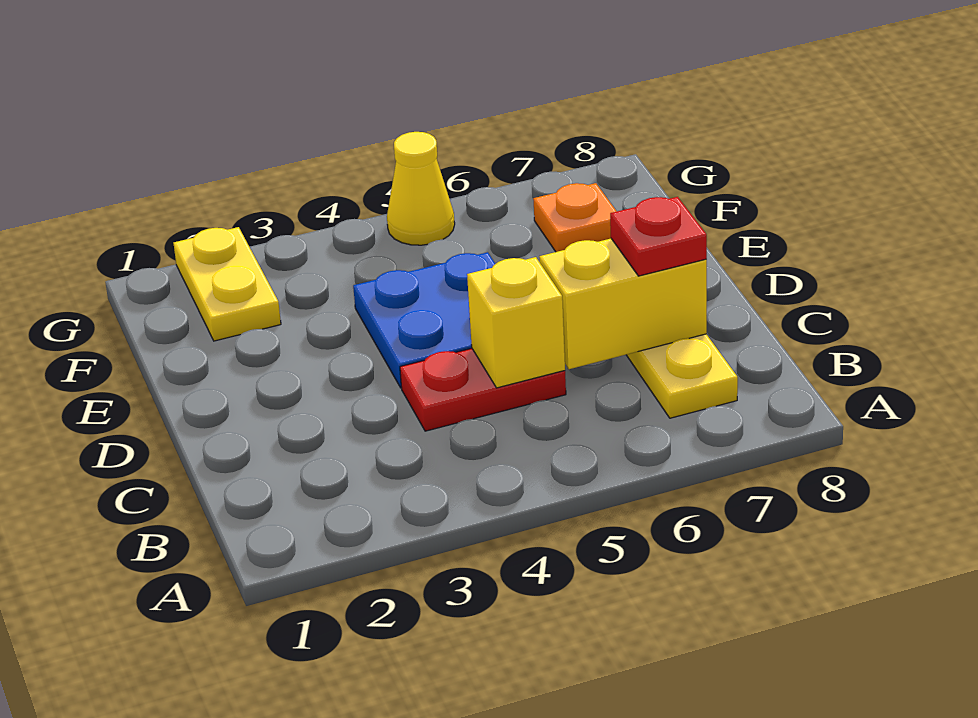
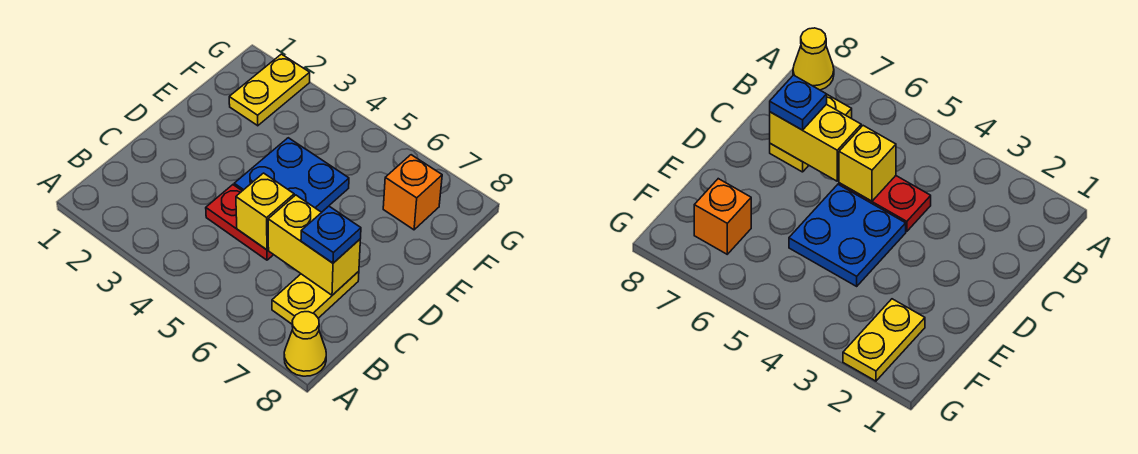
red plate C7 level 3 -> blue plate C7 level 3
orange plate F7 level 1 -> orange brick F7 level 1
yellow cone G5 level 1 -> yellow cone A8 level 1

